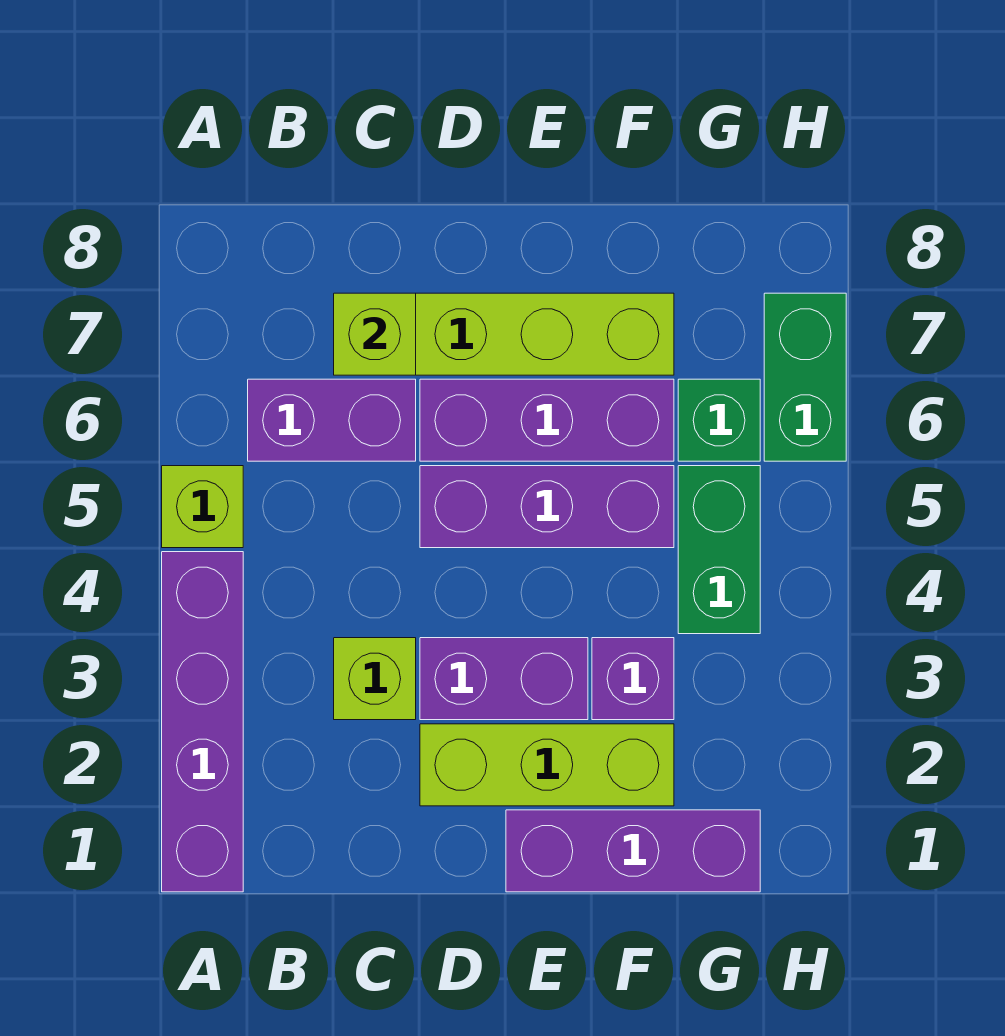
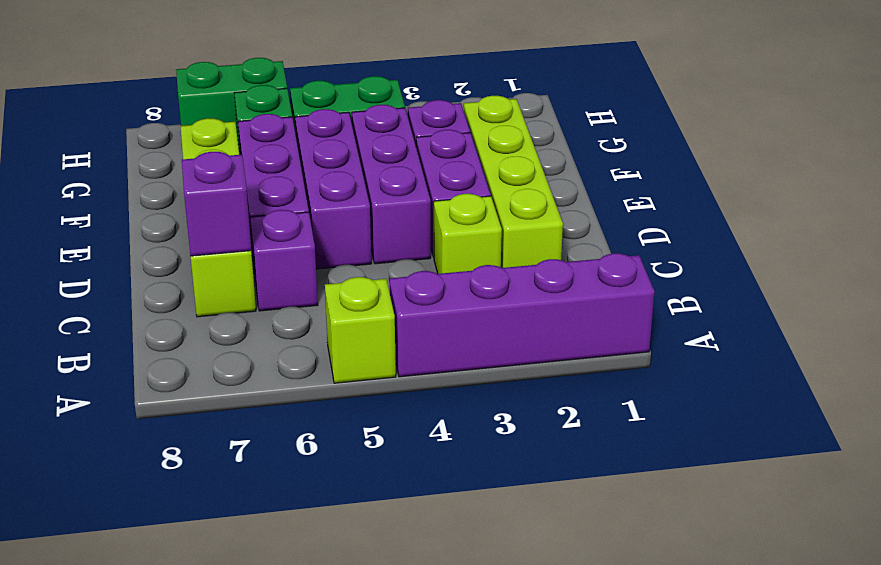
purple brick B6:C6 level 1 -> purple brick C6 level 1
lime brick C7 level 2 -> purple brick C7 level 2
lime brick D2:F2 level 1 -> lime brick C2:F2 level 1
purple brick E1:G1 level 1 -> purple brick D4:F4 level 1

